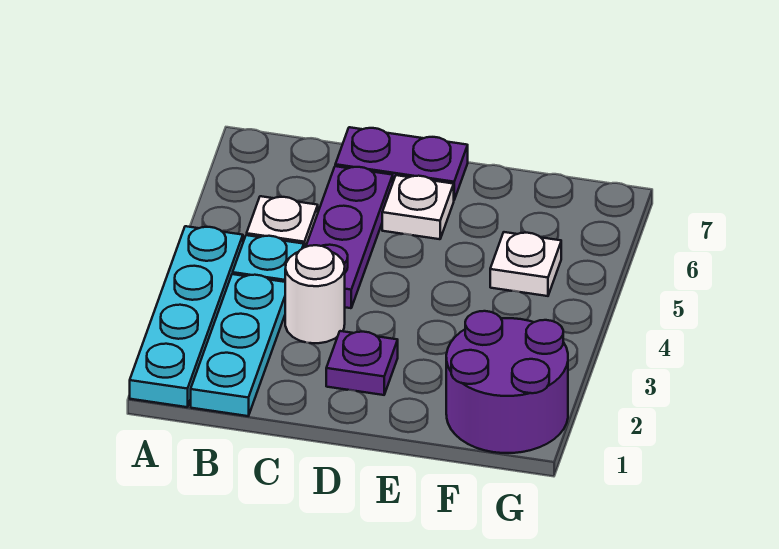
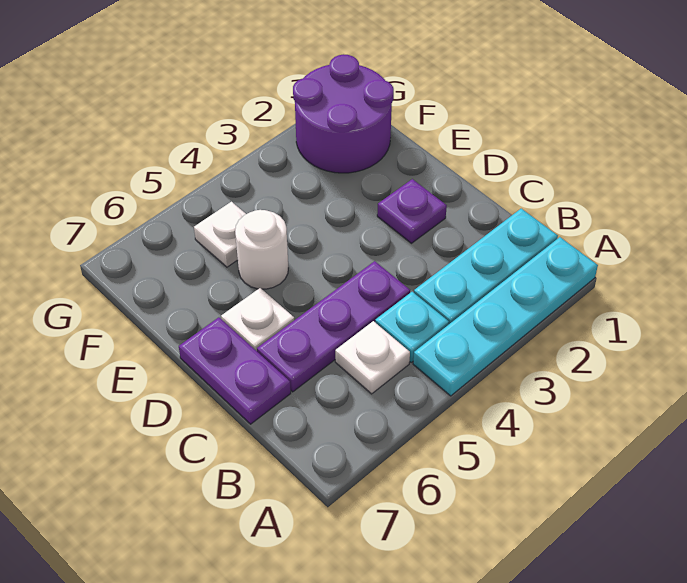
white round brick C3 level 1 -> white round brick E5 level 1

